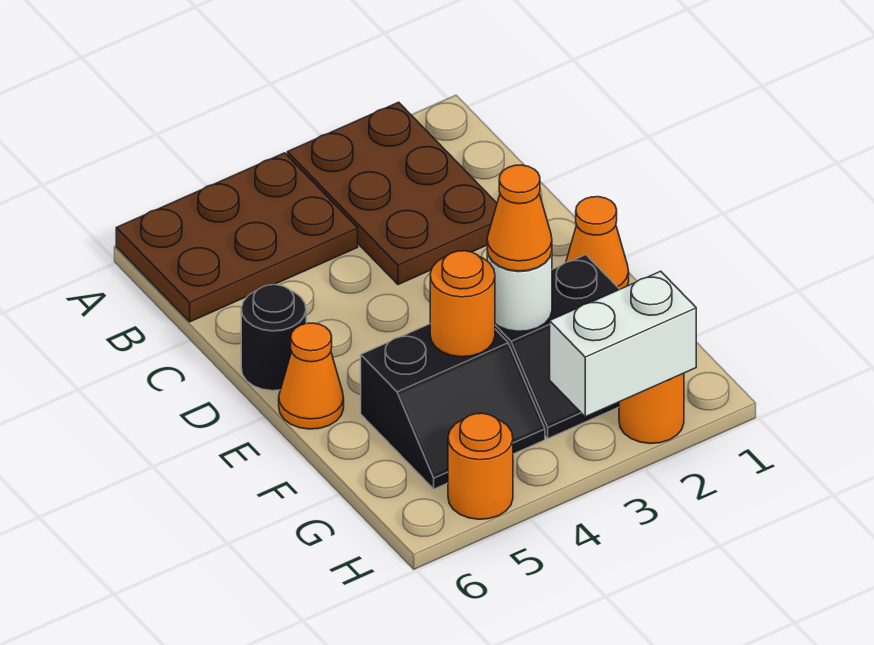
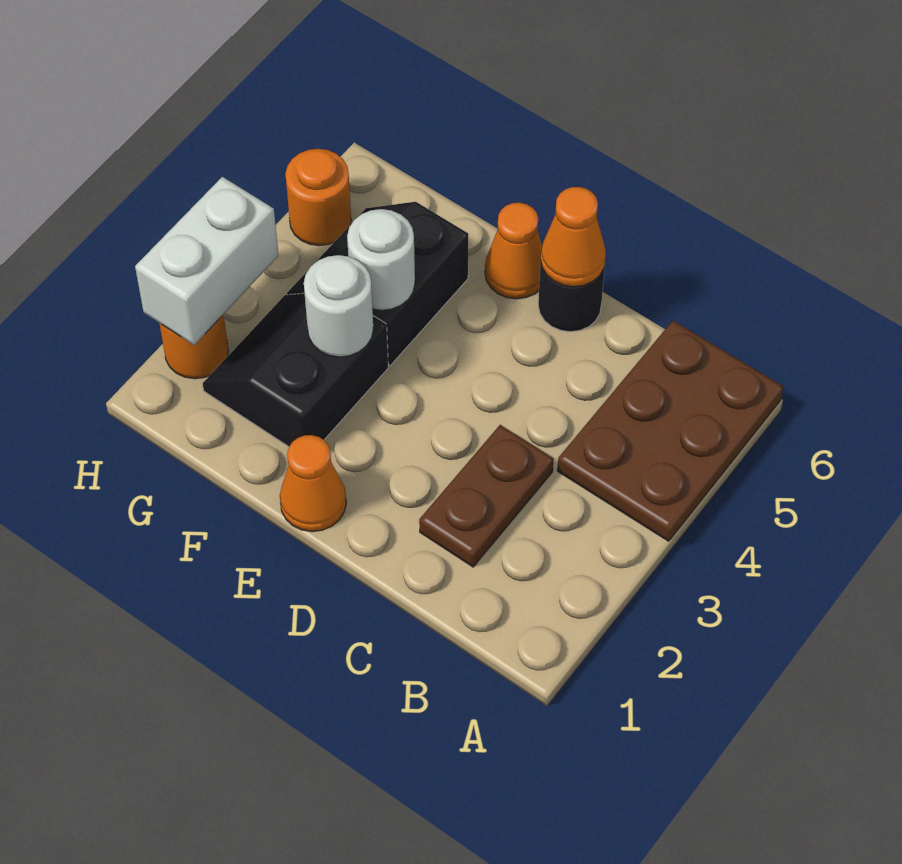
brown plate A2:C3 level 1 -> brown plate C2:C3 level 1
orange cone F3 level 3 -> orange cone D6 level 2
orange round brick F4 level 2 -> white round brick F4 level 2

